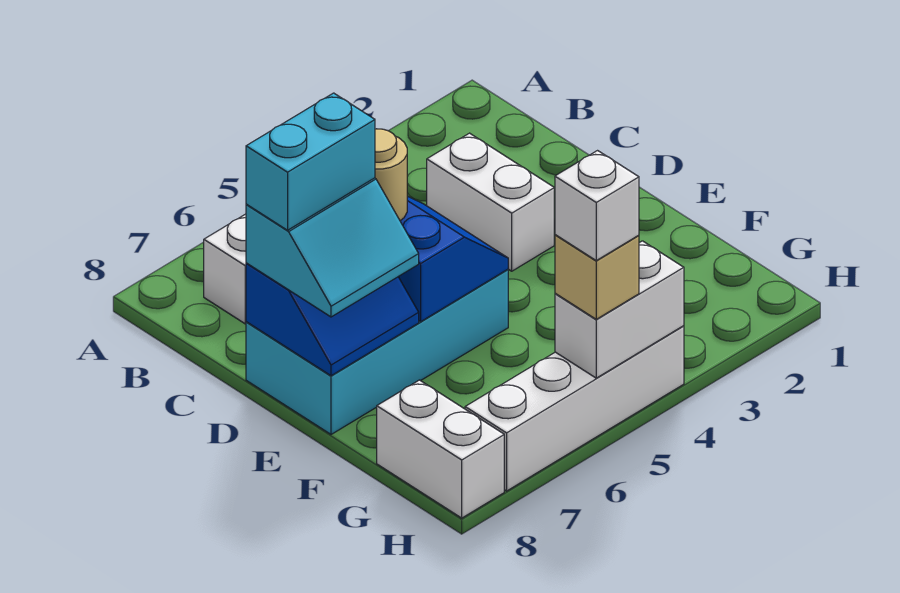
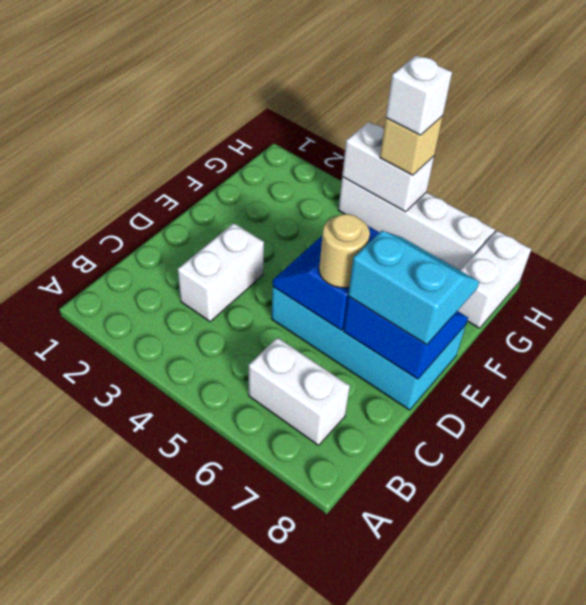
cyan brick D7:D8 level 4 -> none

